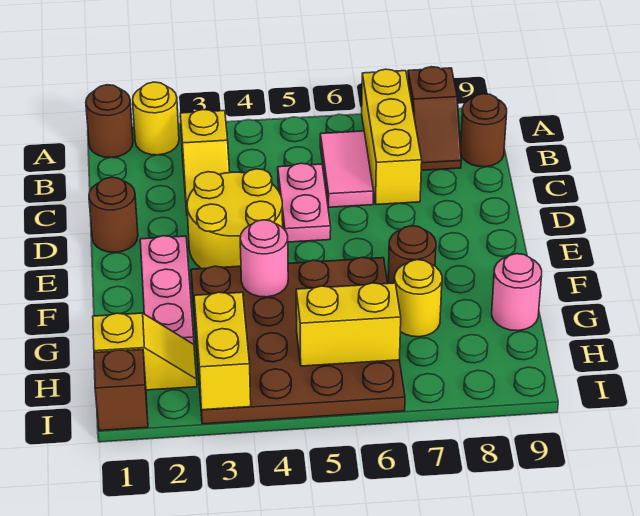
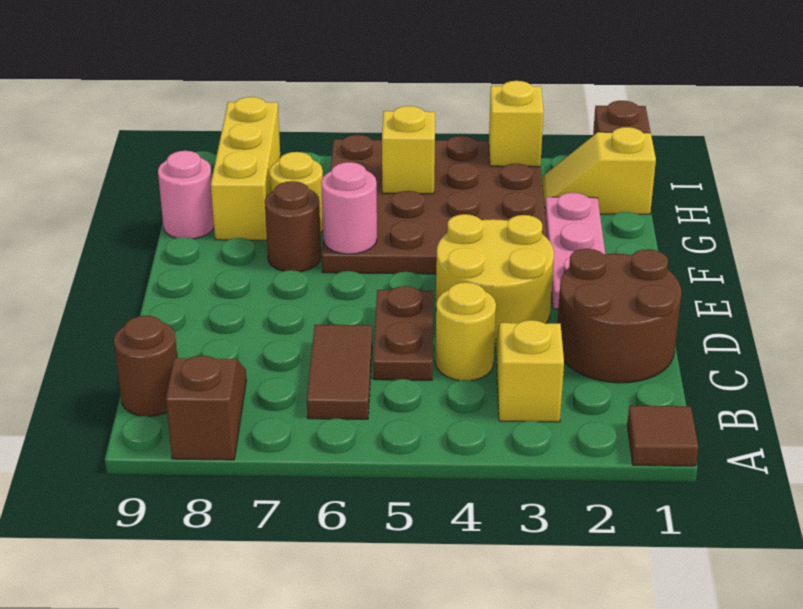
brown round brick A1 level 1 -> brown tile A1 level 1
yellow round brick A2 level 1 -> yellow round brick C4 level 1
yellow brick A7:C7 level 1 -> yellow brick G8:I8 level 1
pink tile B6:C6 level 1 -> brown tile B6:C6 level 1
pink plate C5:D5 level 1 -> brown plate C5:D5 level 1
brown round brick D1 level 1 -> brown round brick C1:D2 level 1
pink round brick F4 level 2 -> pink round brick F6 level 2
yellow brick H3:I3 level 2 -> yellow brick I3 level 2
yellow brick H5:H6 level 2 -> yellow brick H5 level 2

